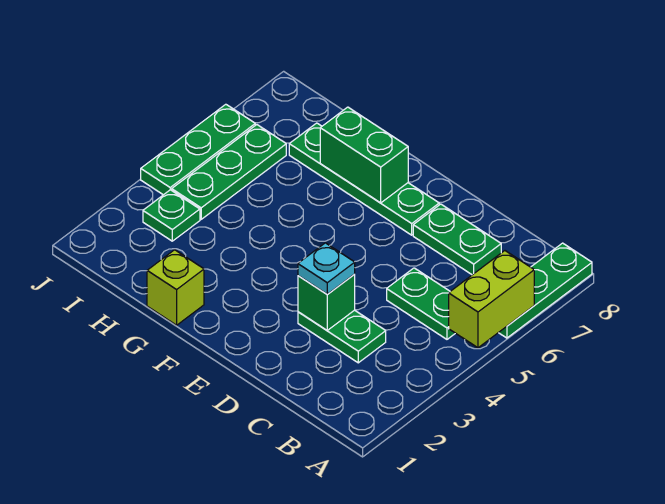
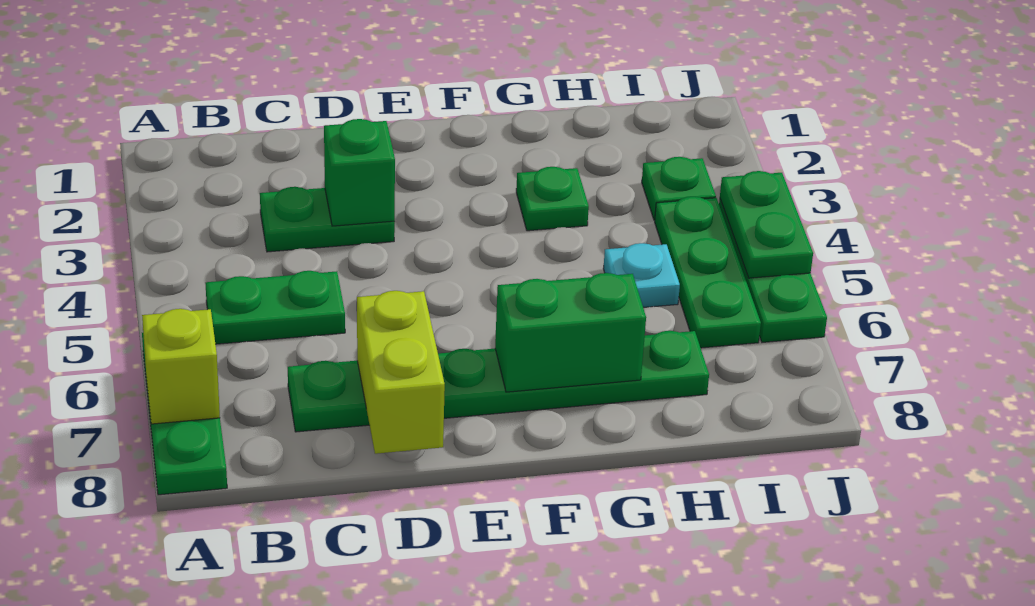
lime brick A5:A6 level 2 -> lime brick D7:D8 level 2
cyan plate D3 level 3 -> cyan plate H5 level 1
lime brick G1 level 1 -> lime brick A7 level 2
none -> green plate G3 level 1
none -> green plate J4:J5 level 2

